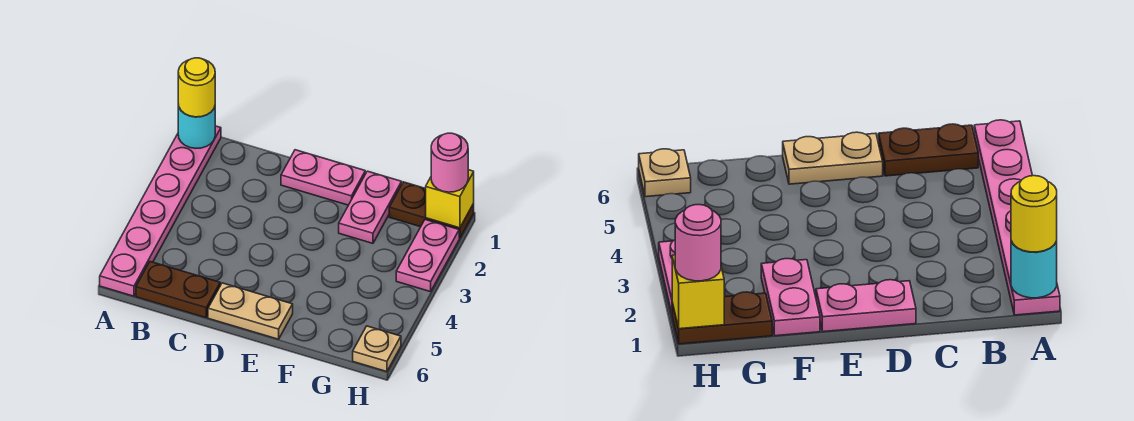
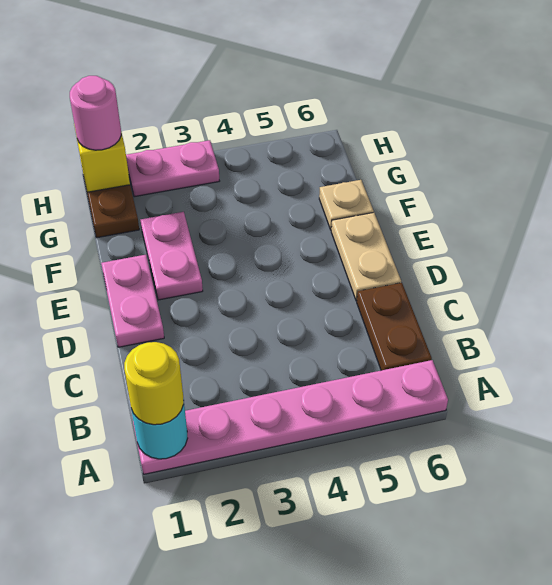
pink plate F1:F2 level 1 -> pink plate E2:F2 level 1
tan plate H6 level 1 -> tan plate F6 level 1

